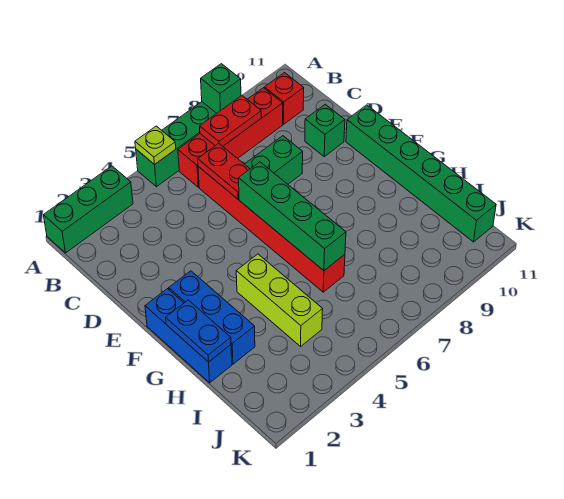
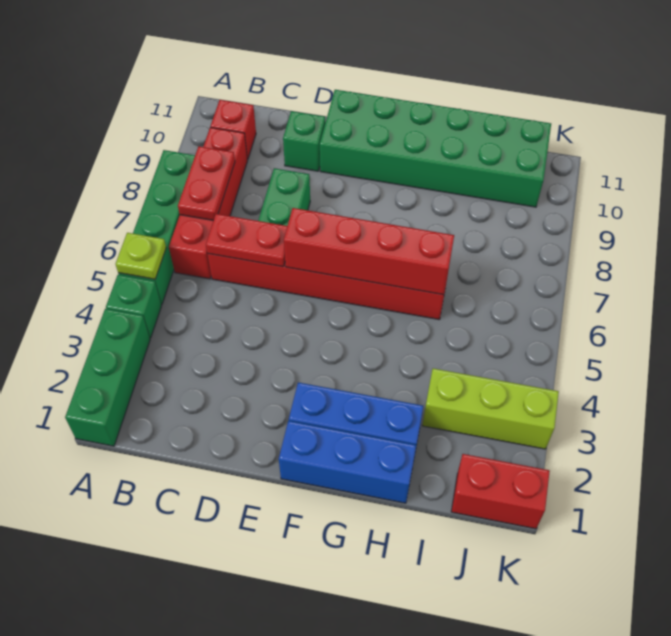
green brick A8 level 2 -> green brick A4 level 1
green brick E6:H6 level 2 -> red brick E6:H6 level 2
green brick E11:J11 level 1 -> green brick E10:J11 level 1
blue plate G1:H1 level 2 -> none
lime brick G4:I4 level 1 -> lime brick I3:K3 level 1
none -> red brick J1:K1 level 1

